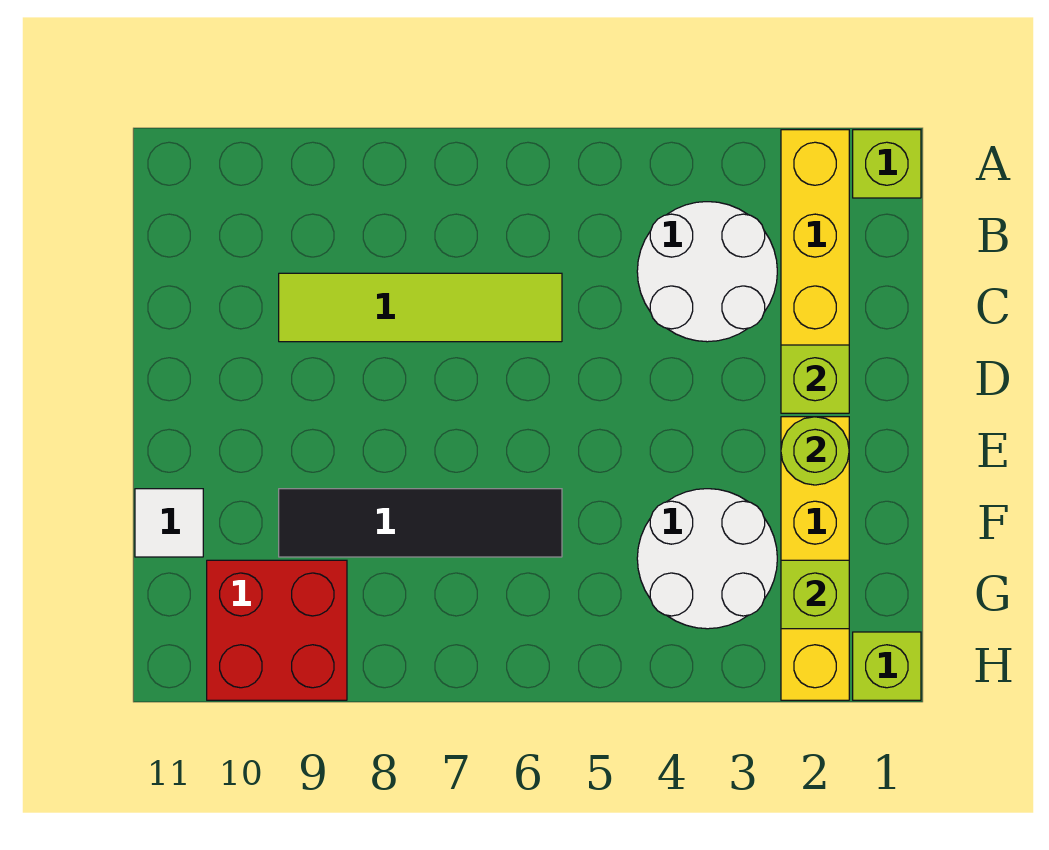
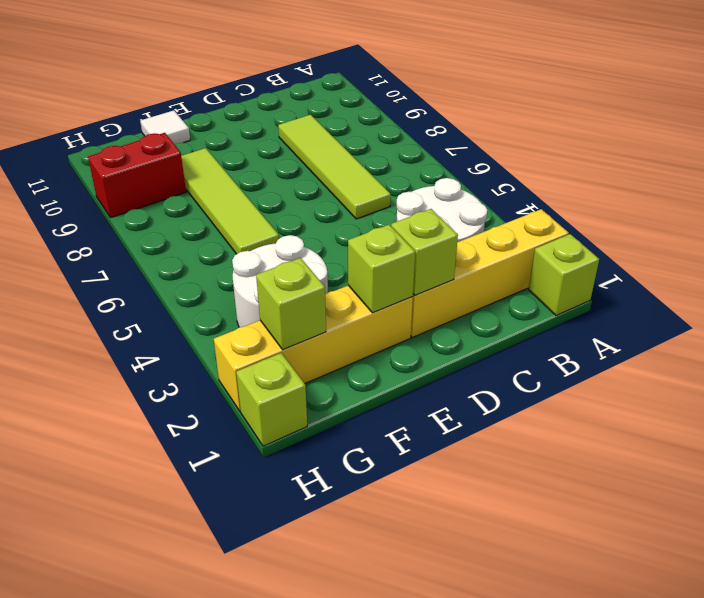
lime round brick E2 level 2 -> lime brick E2 level 2
black tile F6:F9 level 1 -> lime tile F6:F9 level 1
red brick G9:H10 level 1 -> red brick G9:H9 level 1

